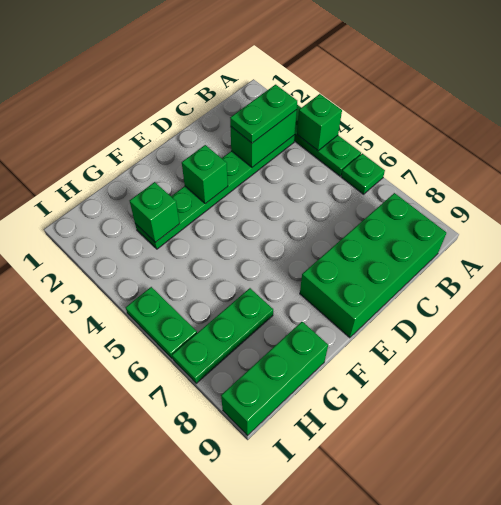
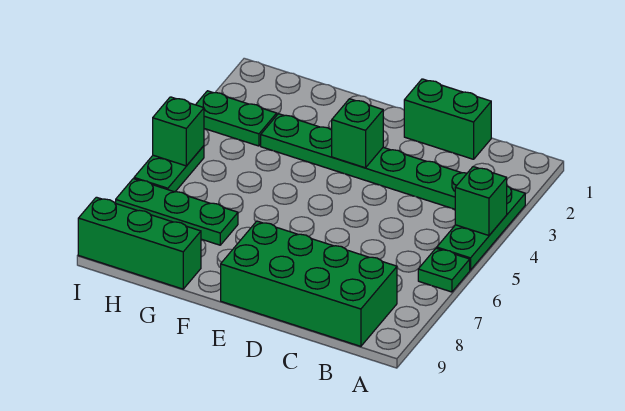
green brick B3:C3 level 2 -> green brick C1:D1 level 1
green plate B3:C3 level 3 -> green plate H3:I3 level 1
green brick G3 level 2 -> green brick I5 level 2

